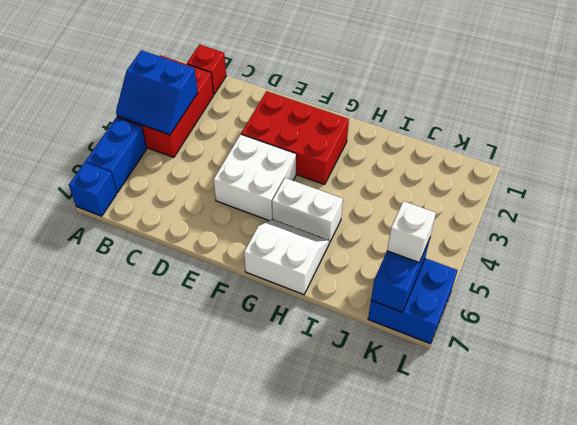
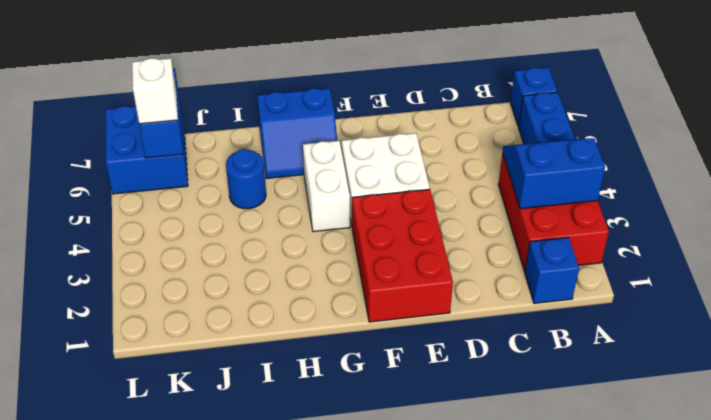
red brick B1 level 1 -> blue brick B1 level 1
red brick E2:G3 level 1 -> red brick E1:F3 level 1
white brick G5:H5 level 1 -> white brick G4:G5 level 1
white slope G6:H7 level 1 top 7 -> blue slope G6:H7 level 1 top 7
none -> blue round brick I5 level 1

